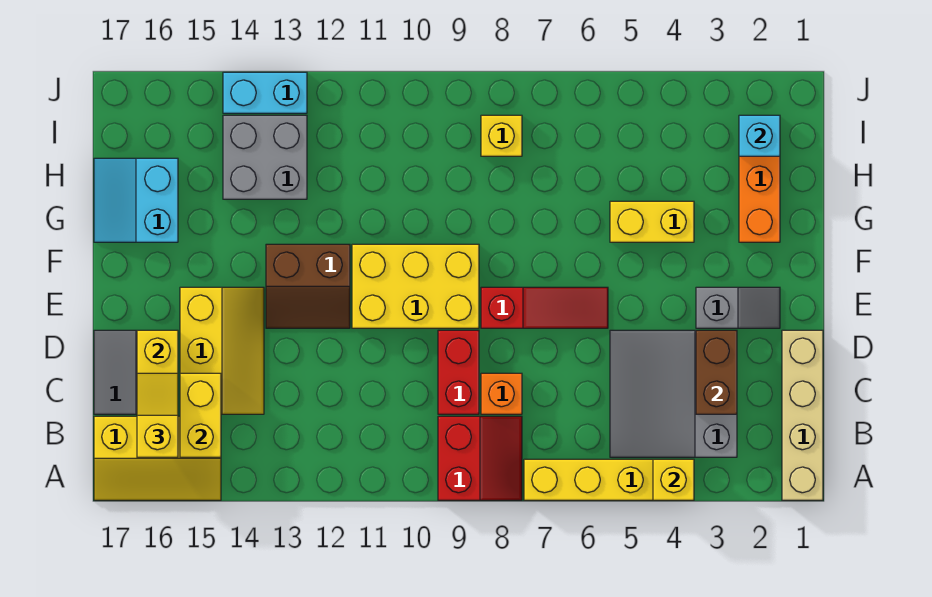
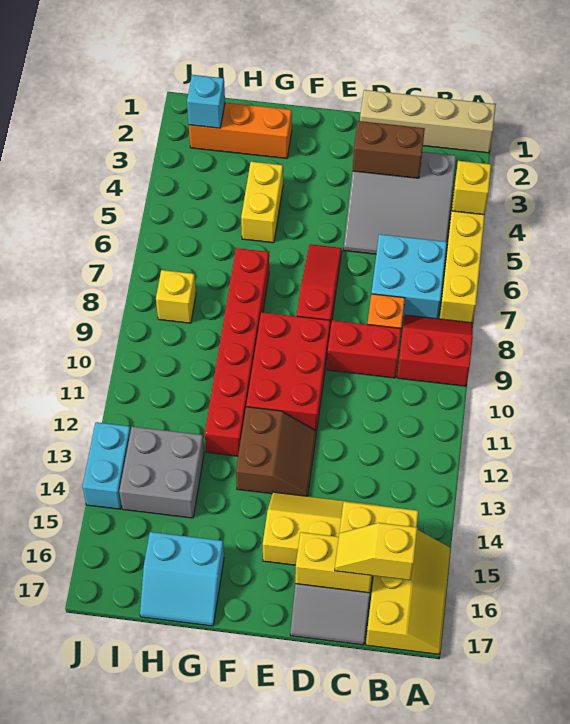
none -> cyan brick B6:C7 level 1
grey slope E2:E3 level 1 top 3 -> none
yellow brick E9:F11 level 1 -> red brick E9:F11 level 1
none -> red brick G7:G12 level 1

